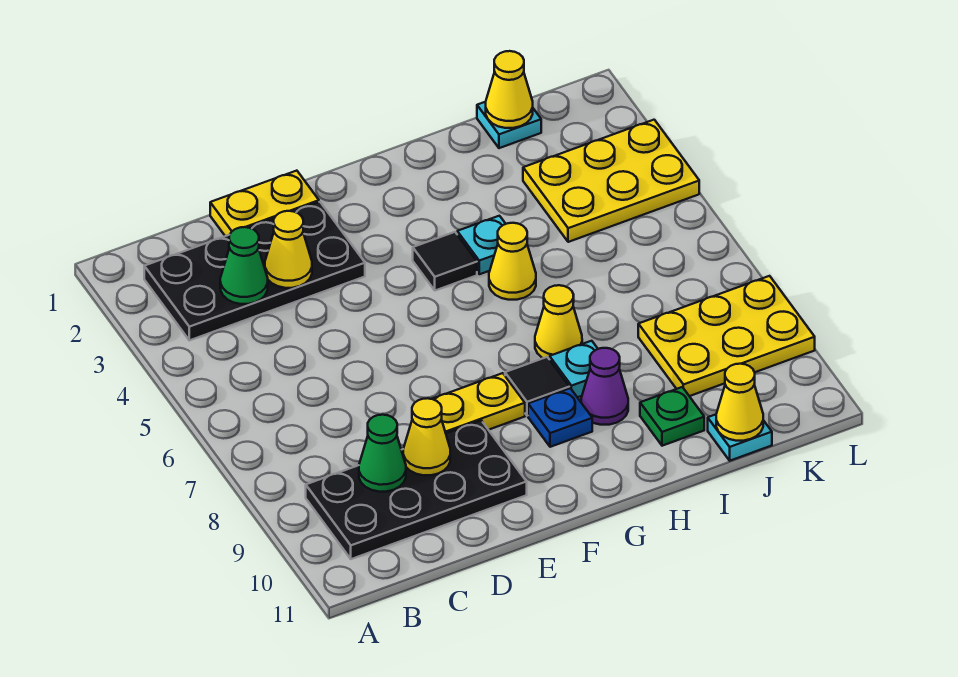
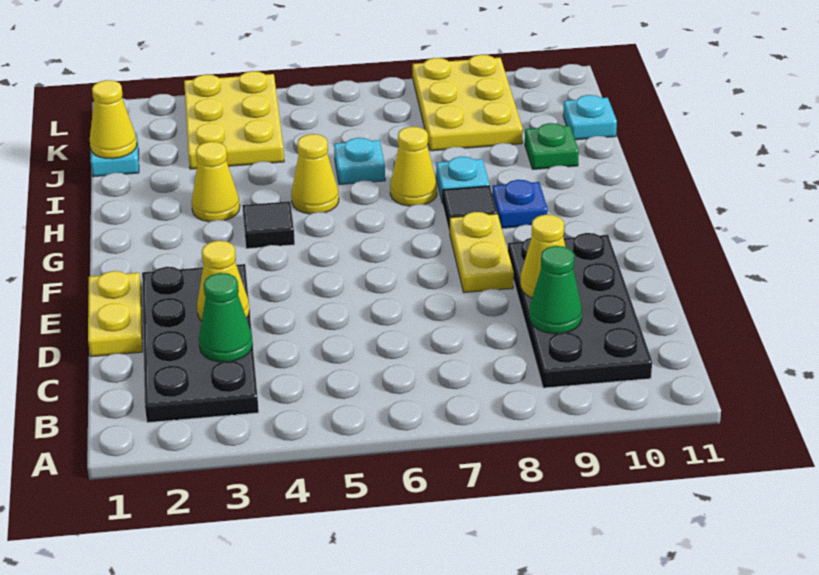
cyan plate H4 level 1 -> cyan plate I6 level 1
purple cone H9 level 1 -> none
yellow cone J11 level 2 -> yellow cone H3 level 1

